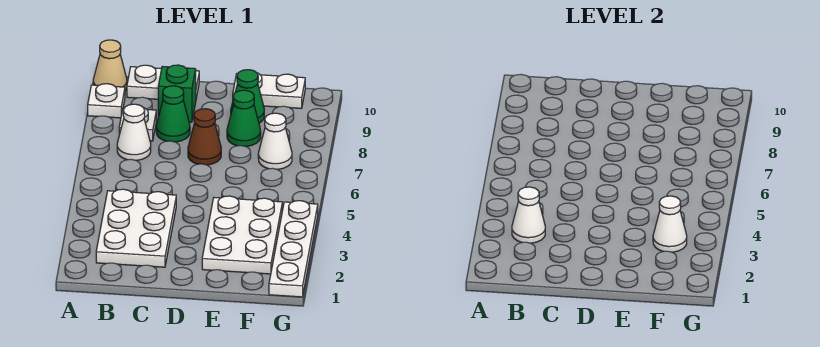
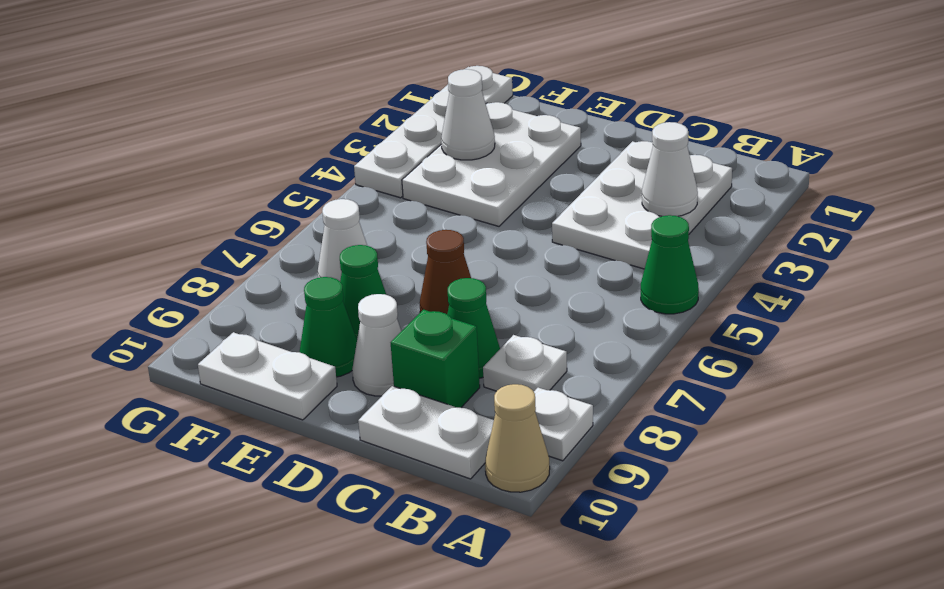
none -> green cone A5 level 1
white cone B7 level 1 -> white cone D9 level 1

